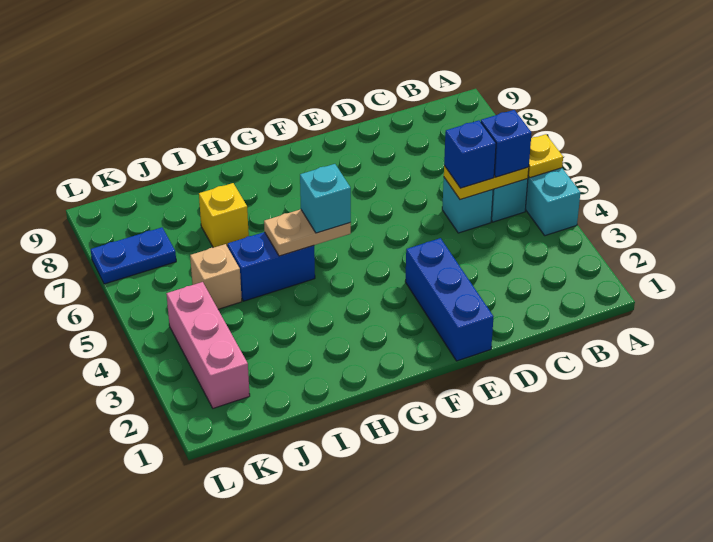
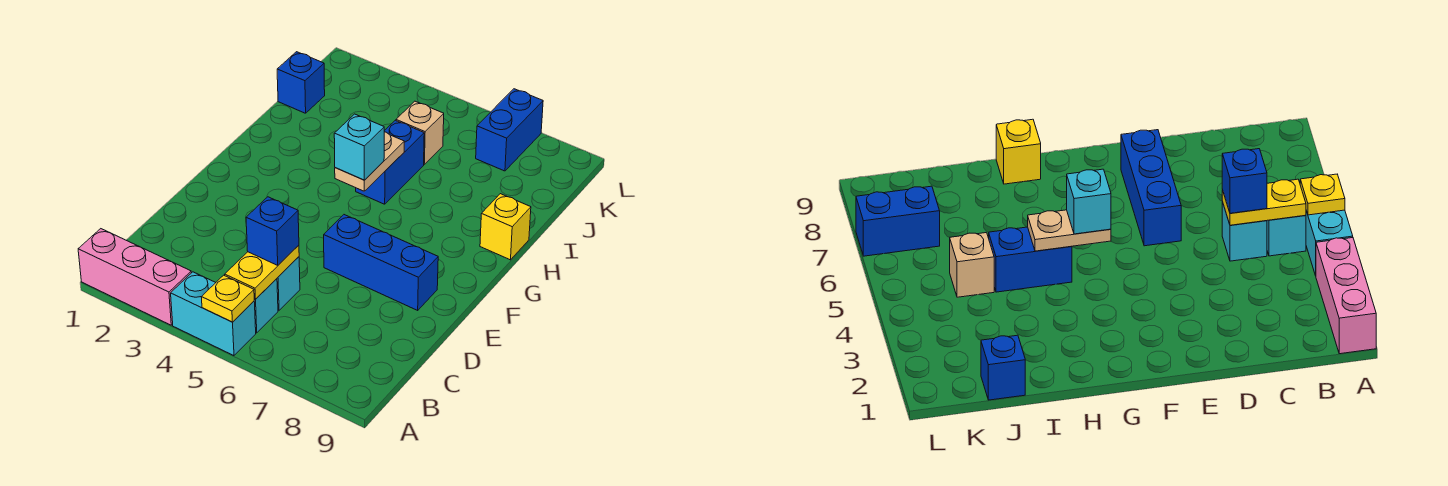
blue brick B5 level 3 -> blue brick J1 level 1
blue brick E1:E3 level 1 -> blue brick E6:E8 level 1
yellow brick I7 level 1 -> yellow brick H9 level 1
pink brick K2:K4 level 1 -> pink brick A1:A3 level 1
blue plate K7:L7 level 1 -> blue brick K7:L7 level 1

